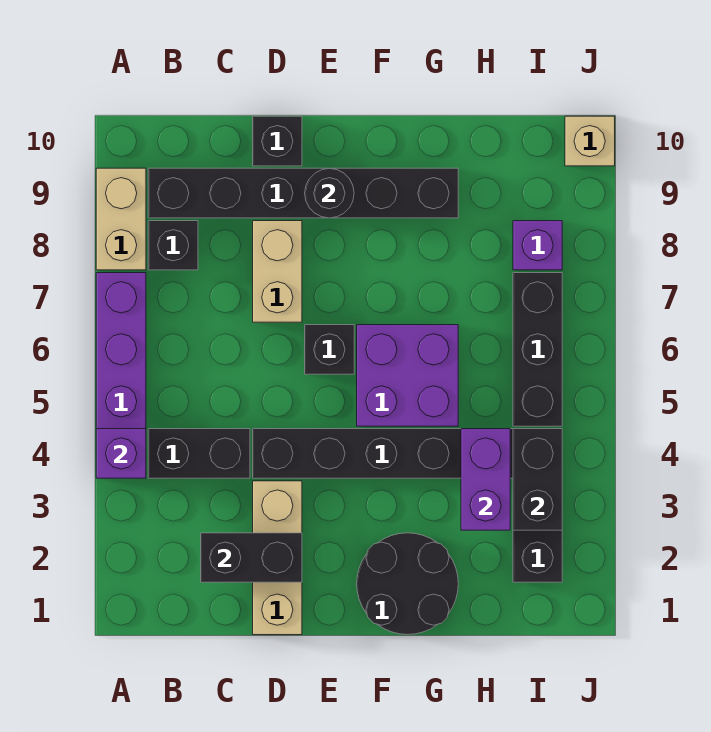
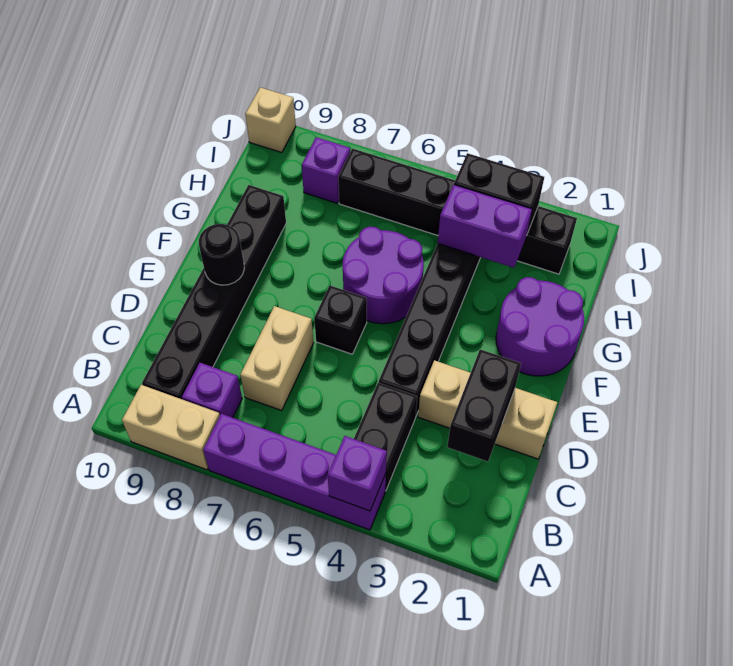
black brick B8 level 1 -> purple brick B8 level 1
tan brick D7:D8 level 1 -> tan brick C7:D7 level 1
black brick D10 level 1 -> none
black round brick F1:G2 level 1 -> purple round brick F1:G2 level 1
purple brick F5:G6 level 1 -> purple round brick F5:G6 level 1

